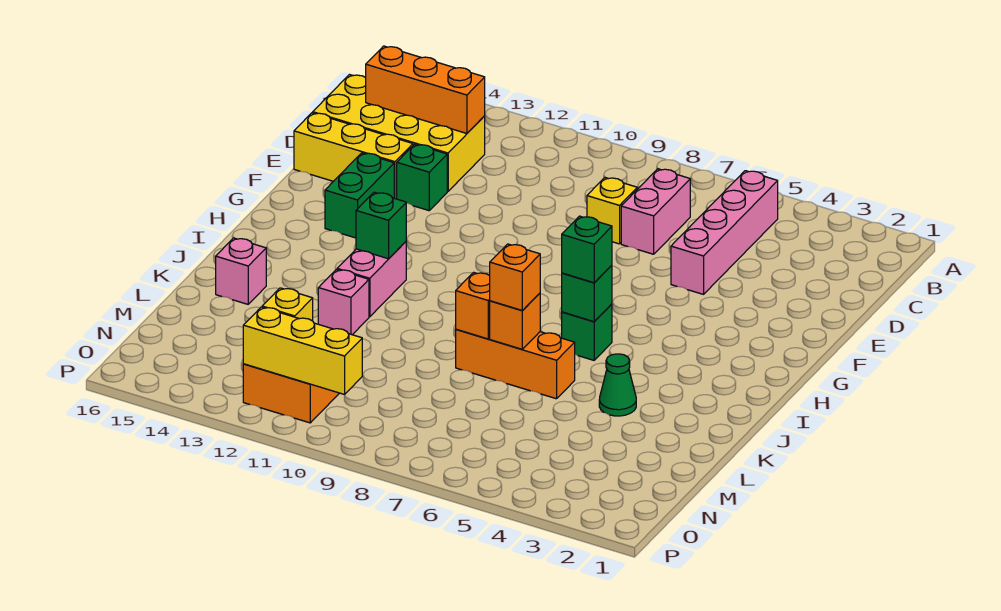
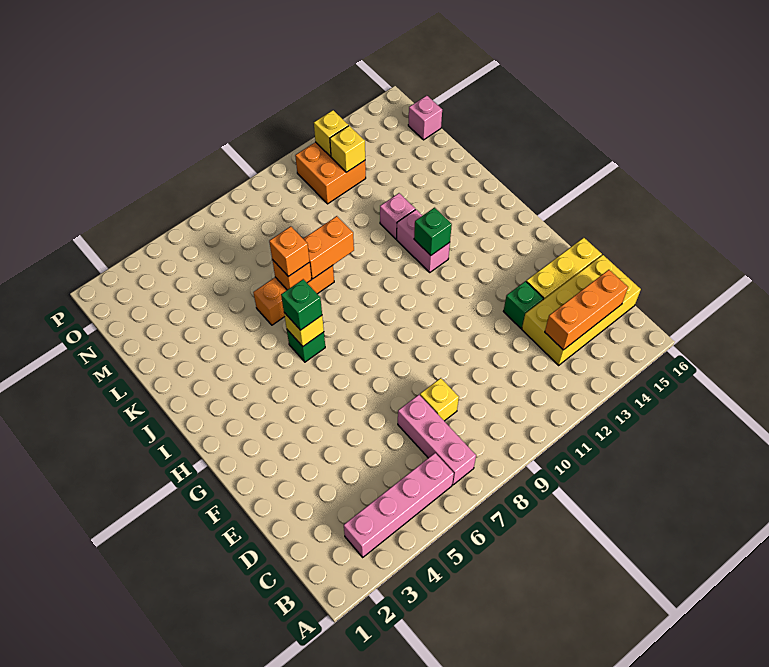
pink brick B5:E5 level 1 -> pink brick B3:B6 level 1
pink brick C7:D7 level 1 -> pink brick B7:D7 level 1
green brick F14:G14 level 1 -> none
green brick I6 level 2 -> yellow brick I6 level 2
green cone K4 level 1 -> none
orange brick K8 level 2 -> orange brick K8:K9 level 2
pink brick K15 level 1 -> pink brick N16 level 1
yellow brick O10:O12 level 2 -> yellow brick O12 level 2

